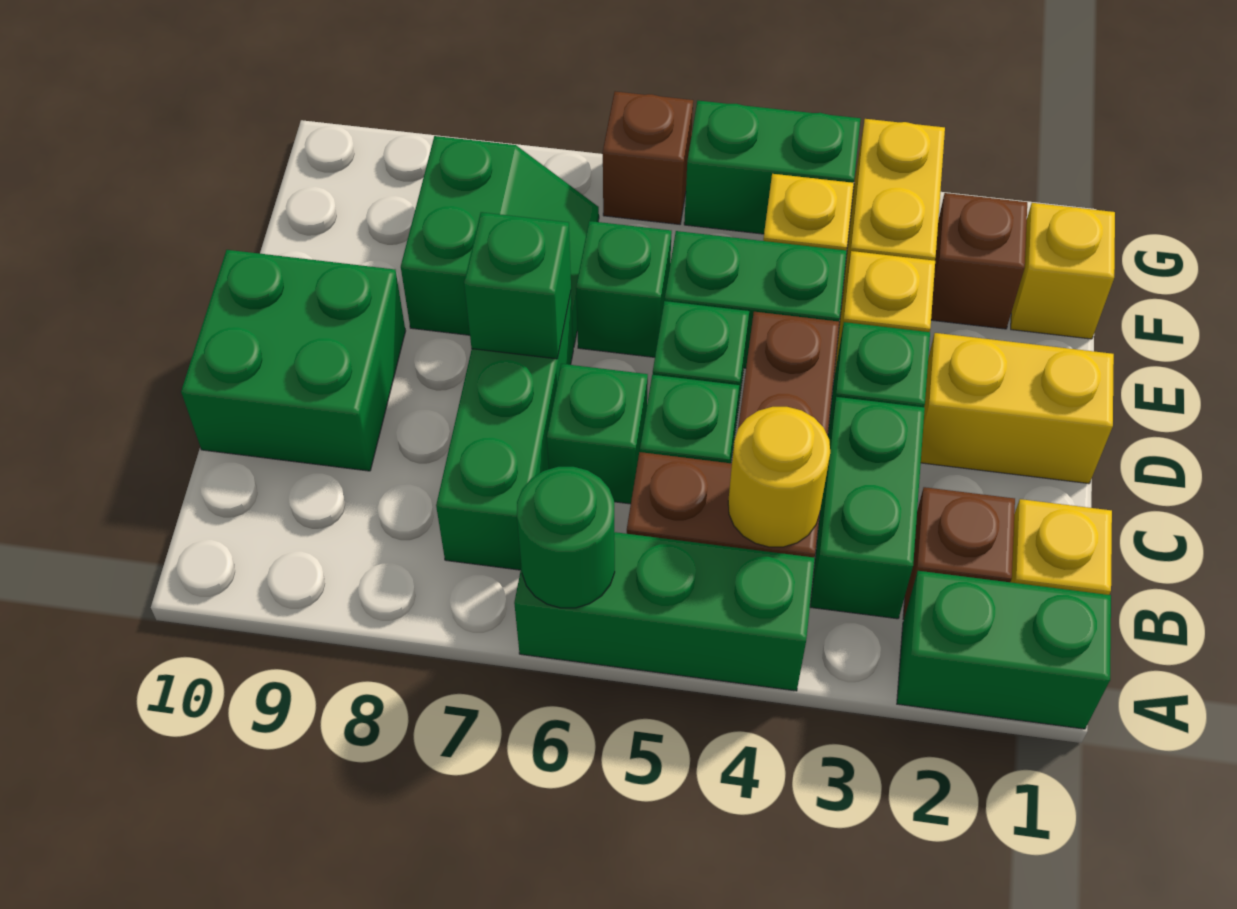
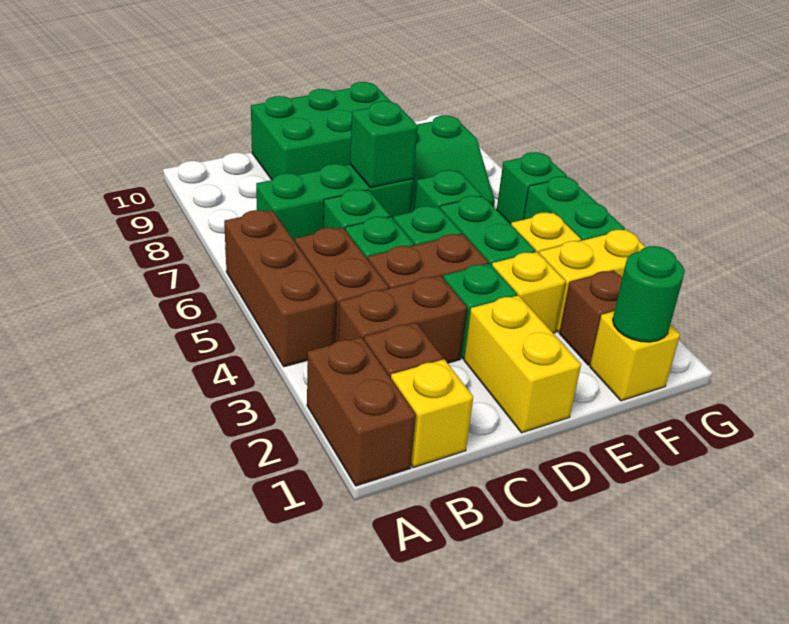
green brick A1:A2 level 1 -> brown brick A1:A2 level 1
green brick A4:A6 level 1 -> brown brick A4:A6 level 1
green round brick A6 level 2 -> green round brick F1 level 2
green brick B3:C3 level 1 -> brown brick B3:C3 level 1
yellow round brick B4 level 2 -> none
green brick C9:D10 level 1 -> green brick C9:E10 level 1
brown brick G6 level 1 -> green brick G6 level 1

